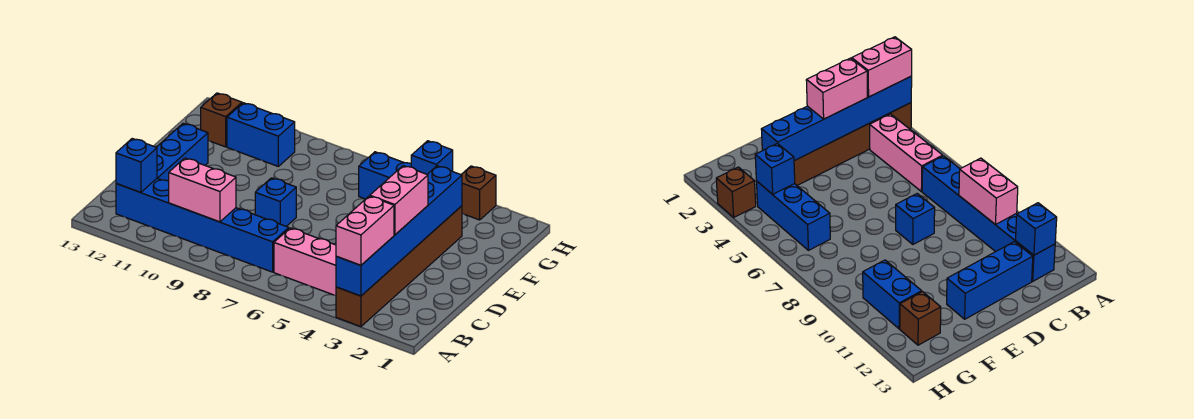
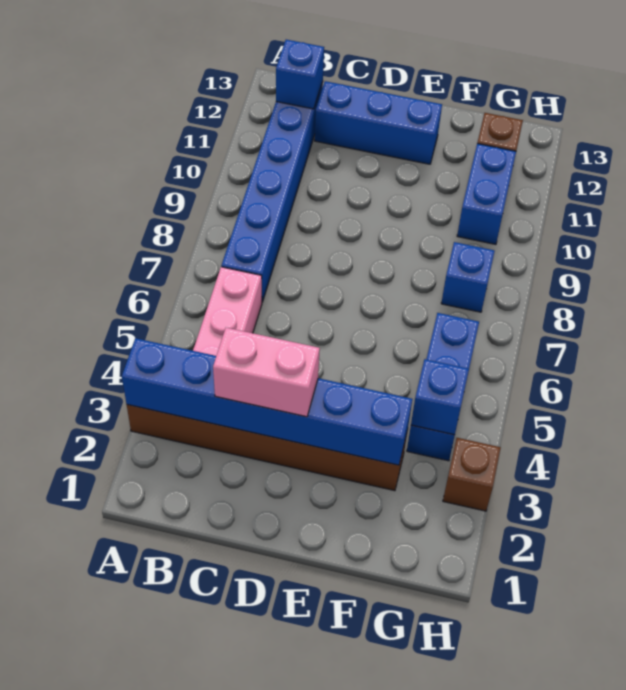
pink brick A3:B3 level 3 -> none
pink brick B9:B10 level 2 -> none
blue brick D8 level 1 -> blue brick G8 level 1

